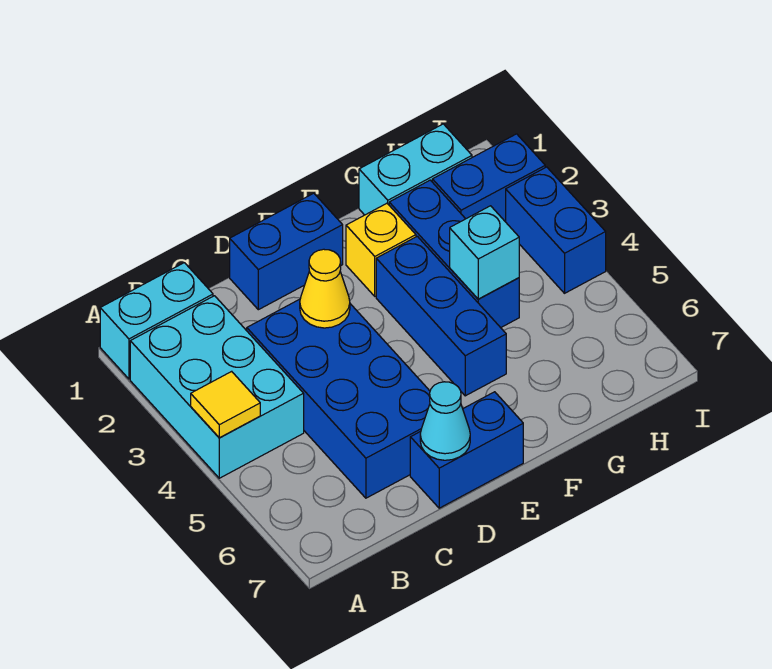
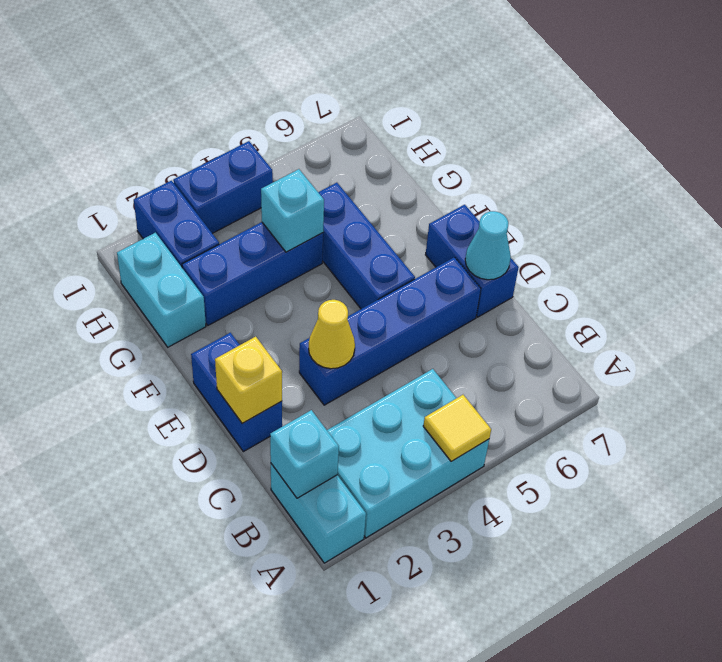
none -> cyan brick B1 level 2
blue brick C3:D6 level 1 -> blue brick D3:D6 level 1
yellow brick F2 level 1 -> yellow brick D1 level 2
blue brick F3:F5 level 1 -> blue brick E5:G5 level 1

